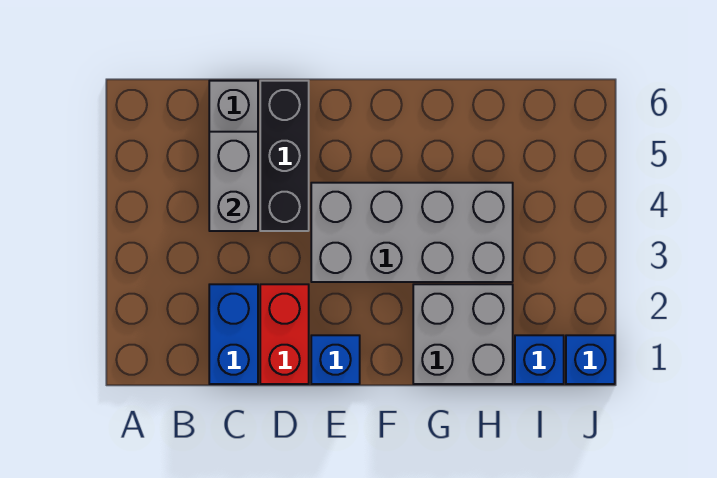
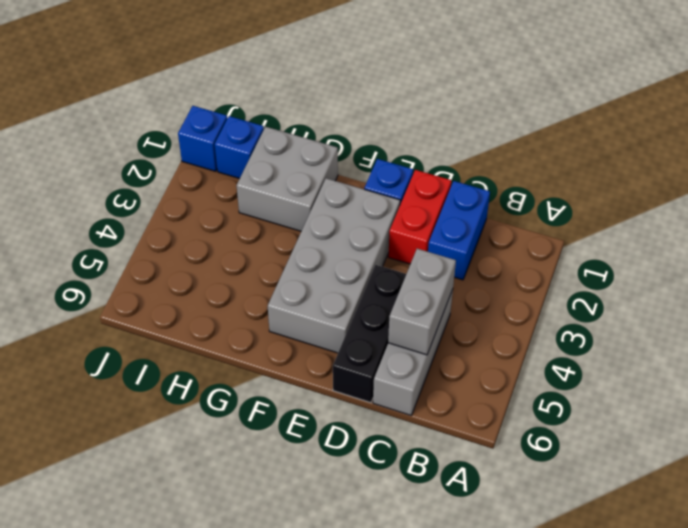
grey brick E3:H4 level 1 -> grey brick E2:F5 level 1

